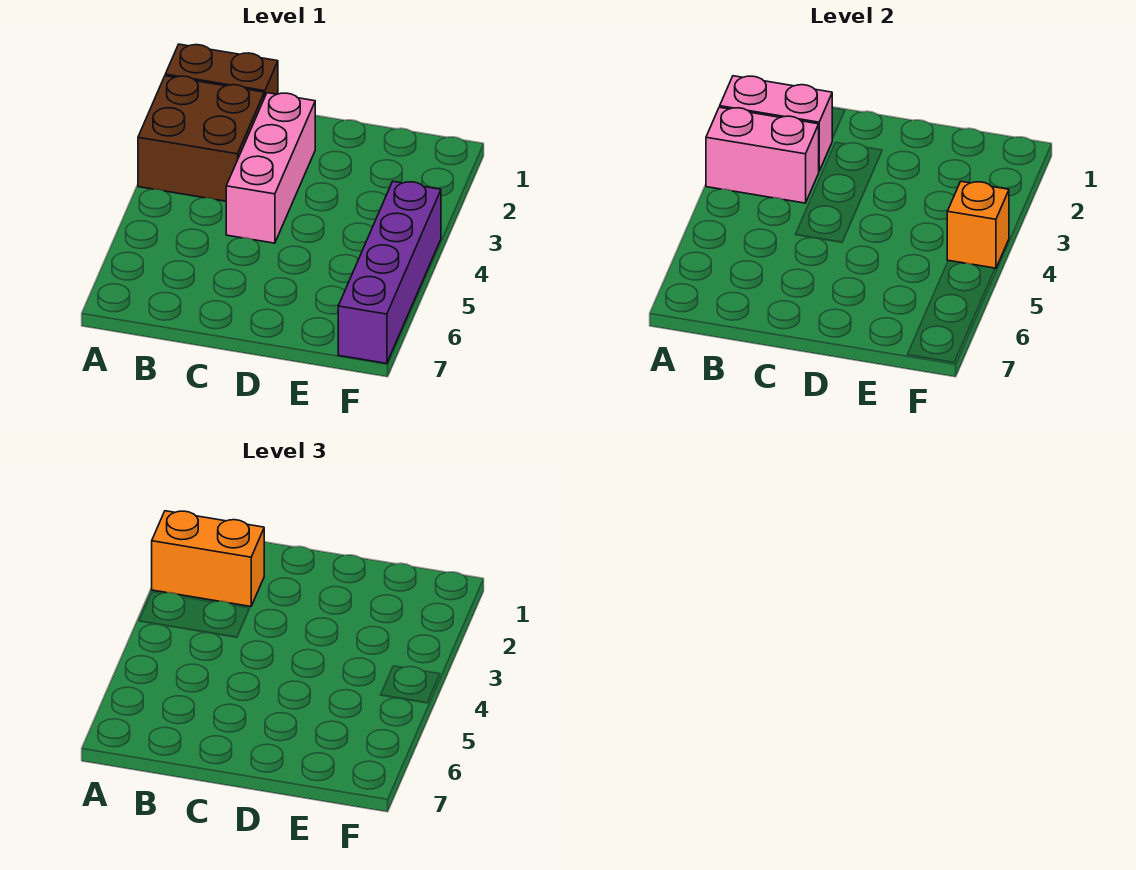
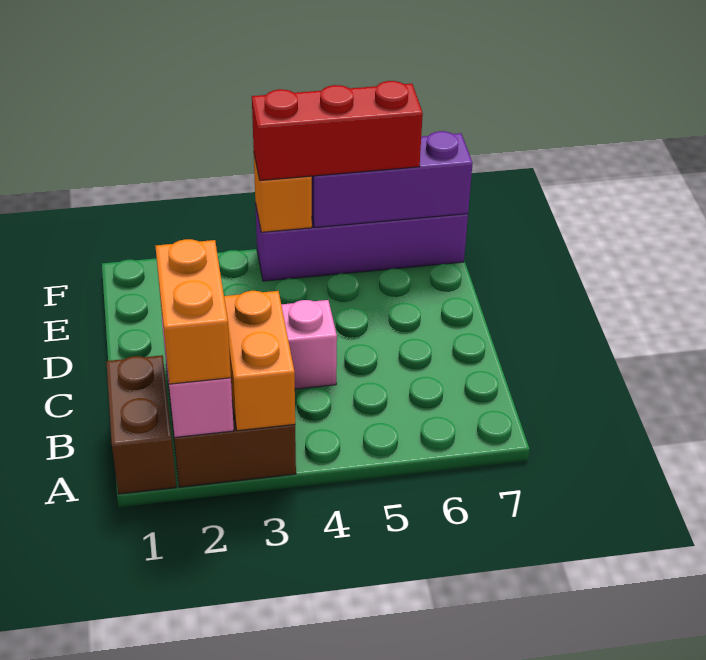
pink brick A3:B3 level 2 -> orange brick A3:B3 level 2
none -> red brick F4:F6 level 3
none -> purple brick F5:F7 level 2

